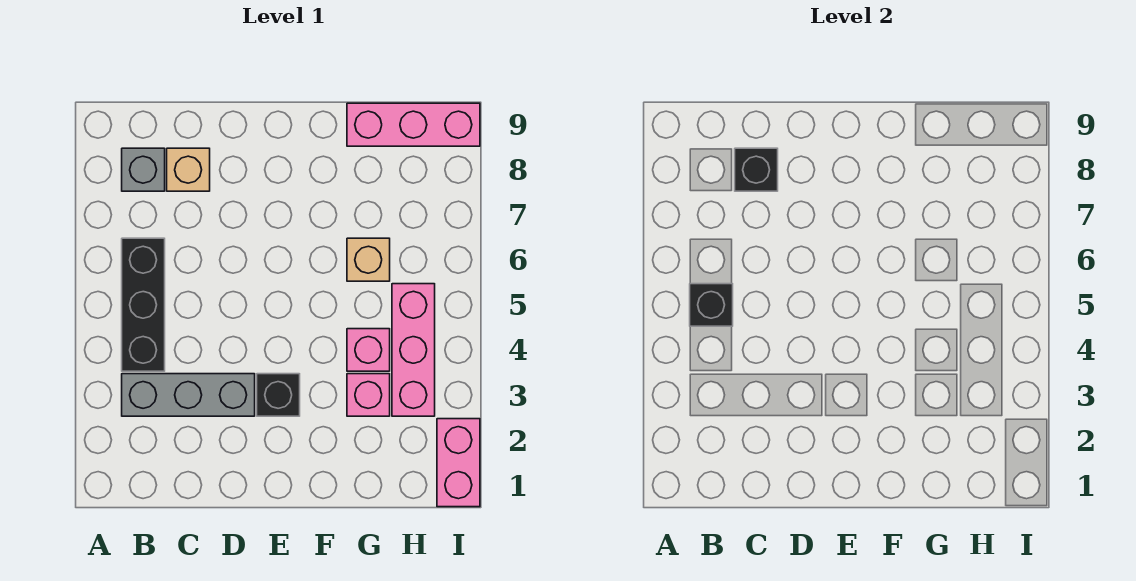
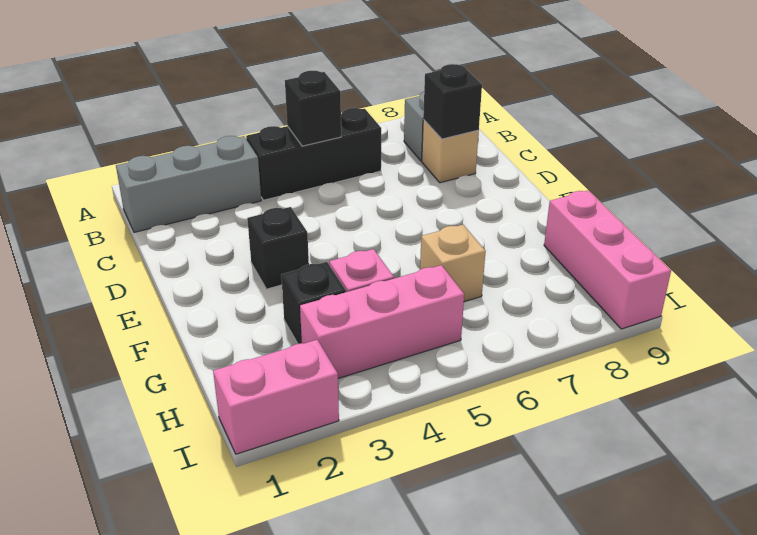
grey brick B3:D3 level 1 -> grey brick B1:B3 level 1
pink brick G3 level 1 -> black brick G3 level 1

